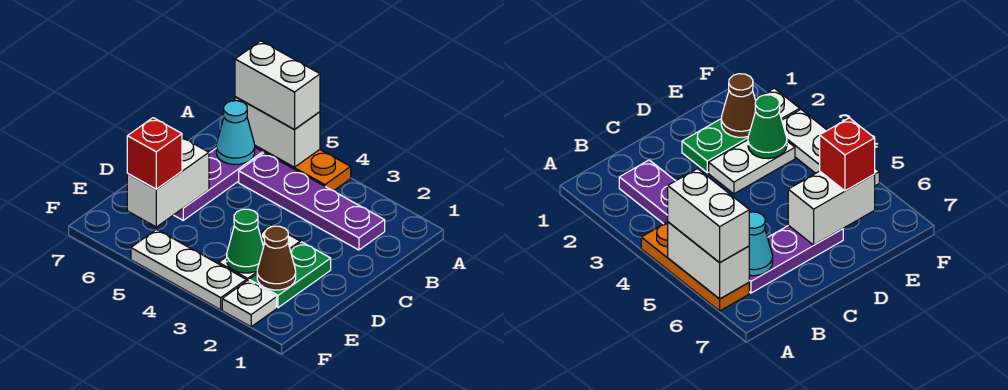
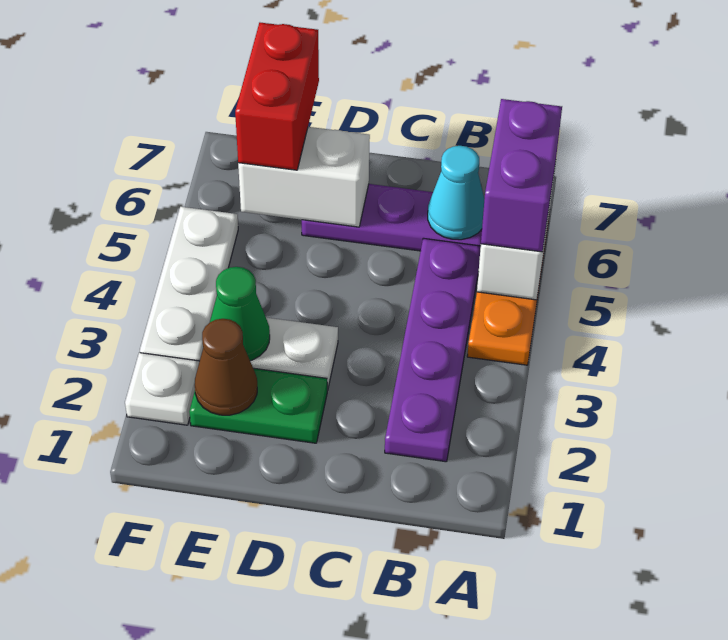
white brick A5:A6 level 3 -> purple brick A5:A6 level 3
red brick E6 level 3 -> red brick E6:E7 level 3

